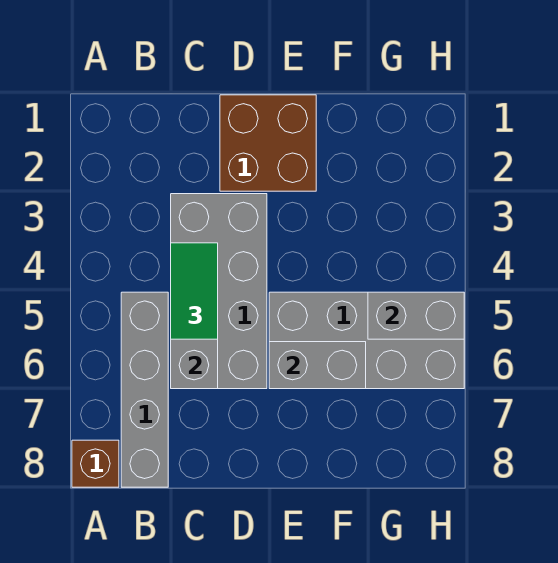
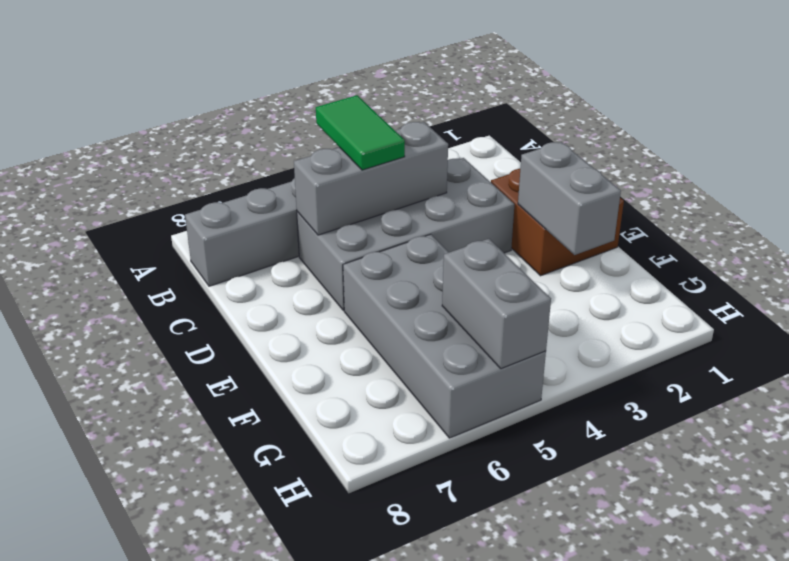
brown brick A8 level 1 -> none
green tile C4:C5 level 3 -> green tile B5:C5 level 3
grey brick E6:F6 level 2 -> grey brick E2:F2 level 2

